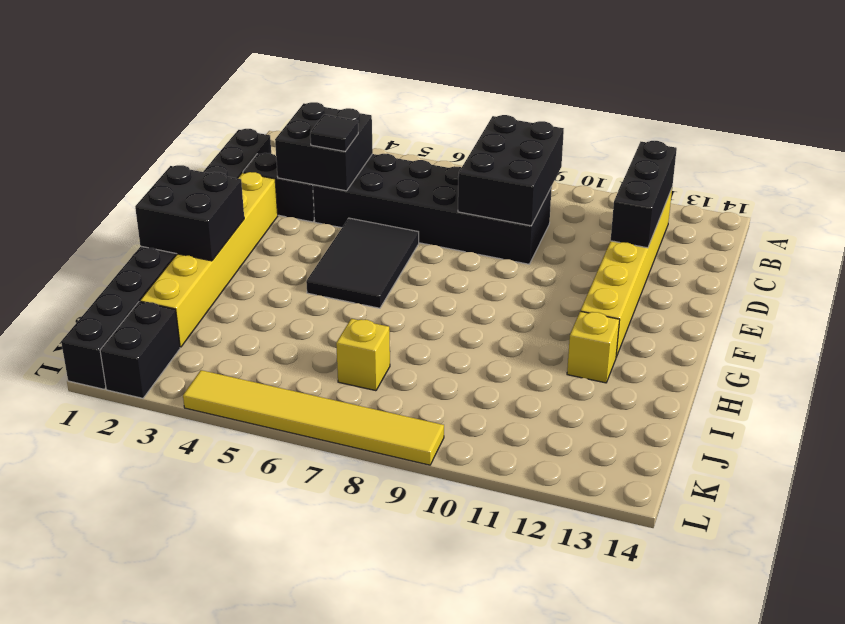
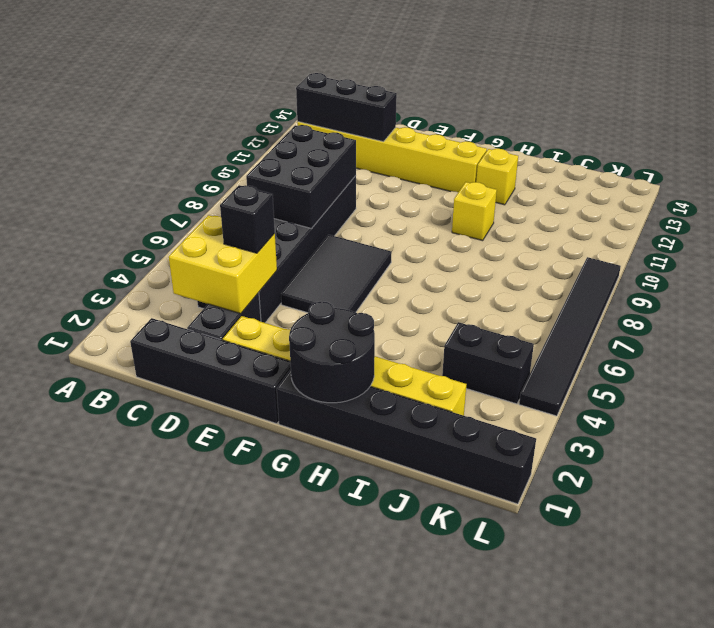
black brick B8:D9 level 2 -> black brick C7:D9 level 2
black brick C3:D4 level 2 -> yellow brick C3:D4 level 2
black tile D4 level 3 -> black brick D4 level 3
black tile E5:G6 level 1 -> black tile E5:F7 level 1
black brick G1:H2 level 2 -> black round brick G1:H2 level 2
yellow brick J7 level 1 -> yellow brick H10 level 1
black brick K2:L2 level 1 -> black brick J4:K4 level 1
yellow tile L4:L9 level 1 -> black tile L4:L9 level 1

